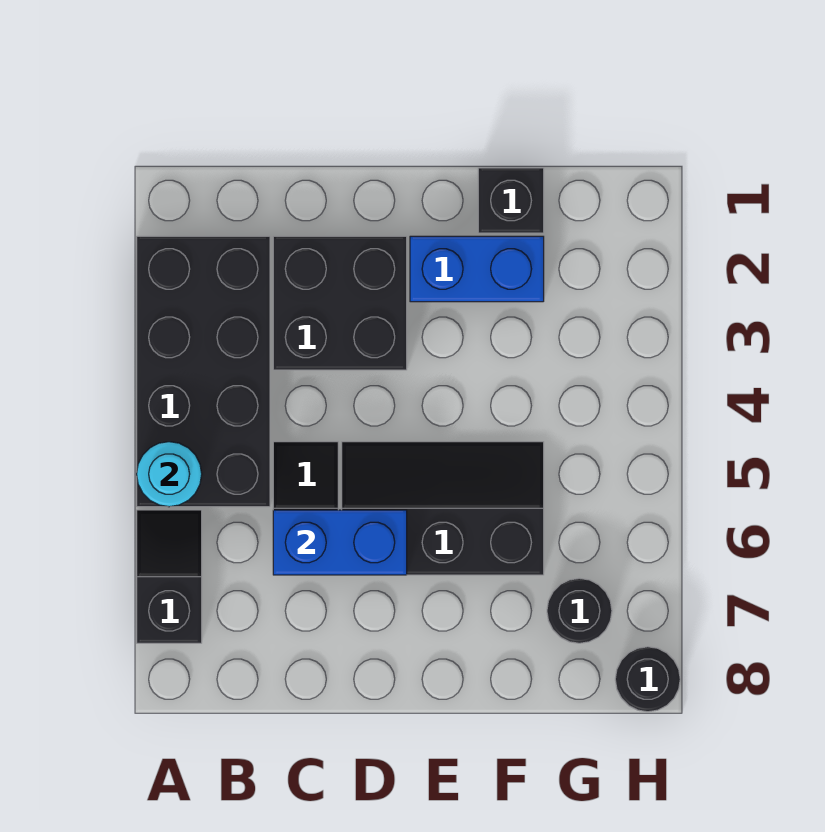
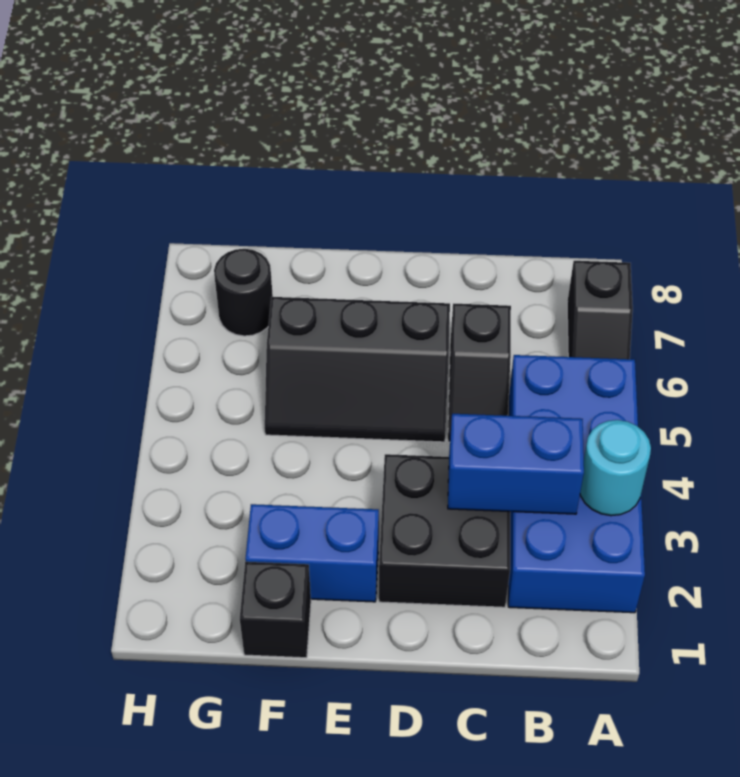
black brick A2:B5 level 1 -> blue brick A2:B5 level 1
cyan round brick A5 level 2 -> cyan round brick A3 level 2
blue brick C6:D6 level 2 -> blue brick B3:C3 level 2
black round brick H8 level 1 -> none

